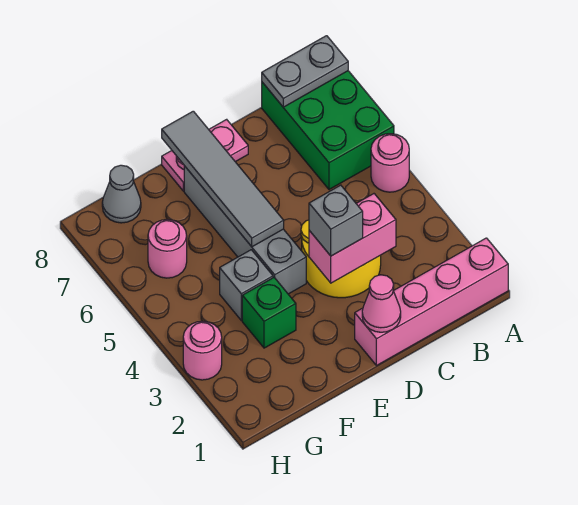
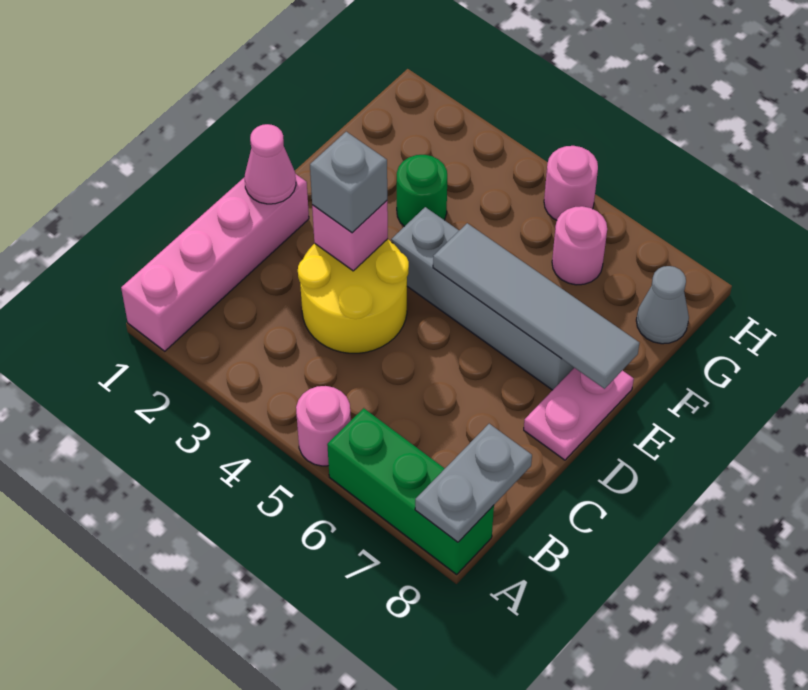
green brick A6:B8 level 1 -> green brick A6:A8 level 1
pink brick C3:D3 level 2 -> pink brick D3 level 2
green brick F3 level 1 -> green round brick F3 level 1
grey brick F4 level 1 -> none
pink round brick H3 level 1 -> pink round brick H5 level 1

